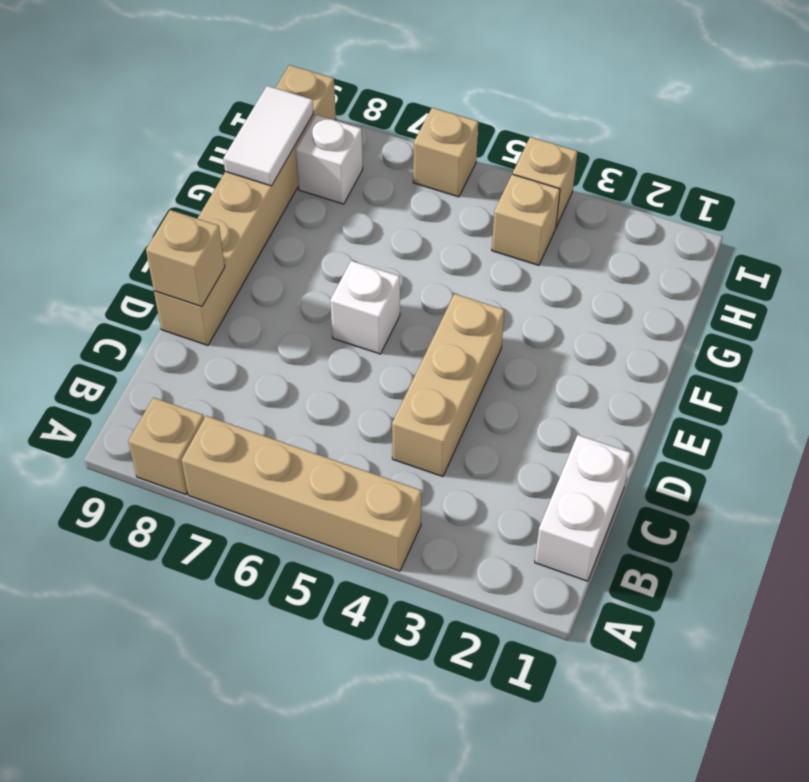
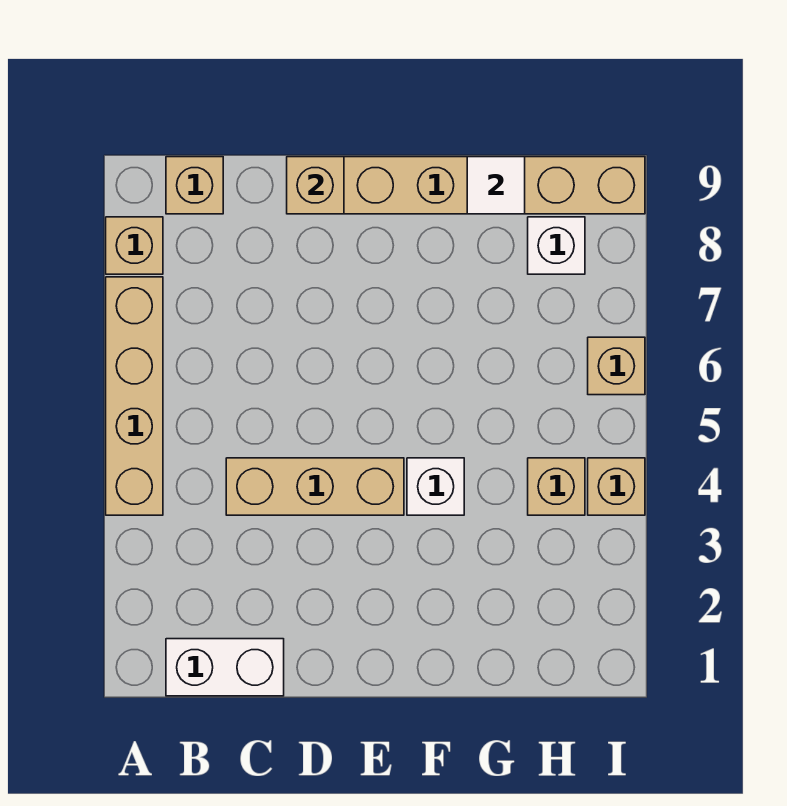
none -> tan brick B9 level 1
white brick E6 level 1 -> white brick F4 level 1
white tile G9:H9 level 2 -> white tile G9 level 2

